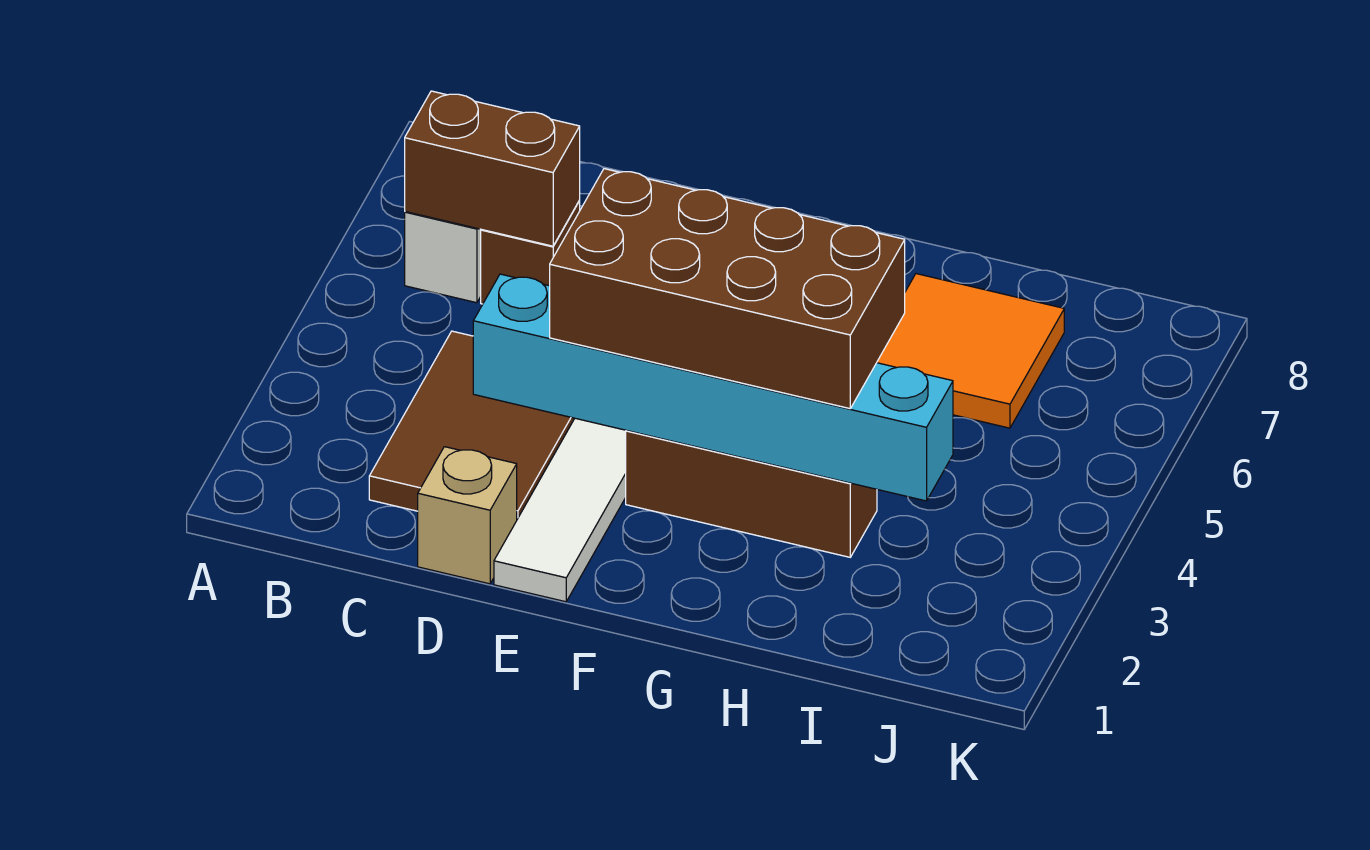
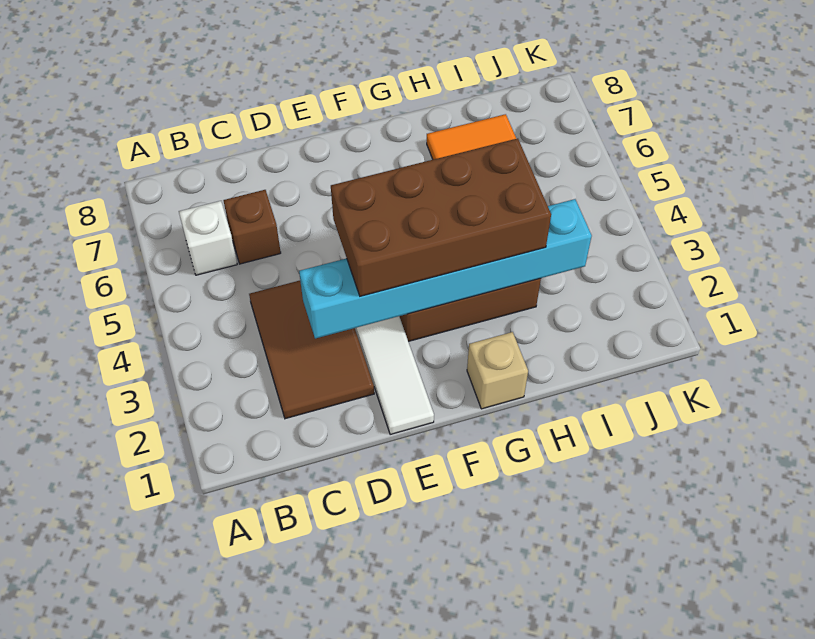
brown brick B6:C6 level 2 -> none
tan brick D1 level 1 -> tan brick G1 level 1

